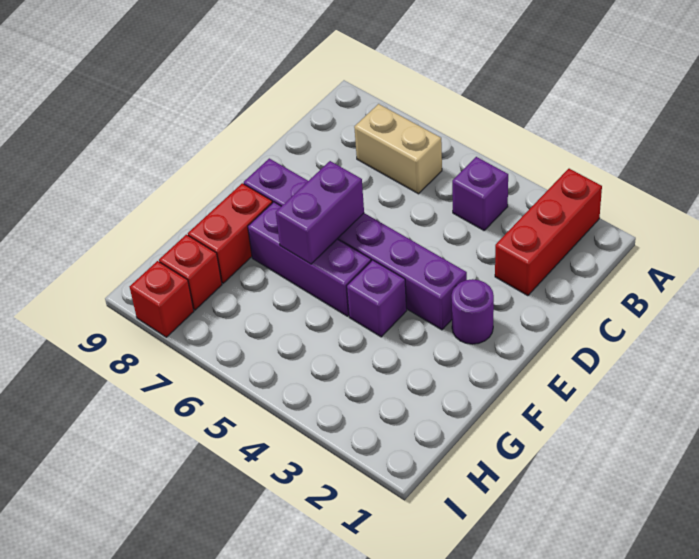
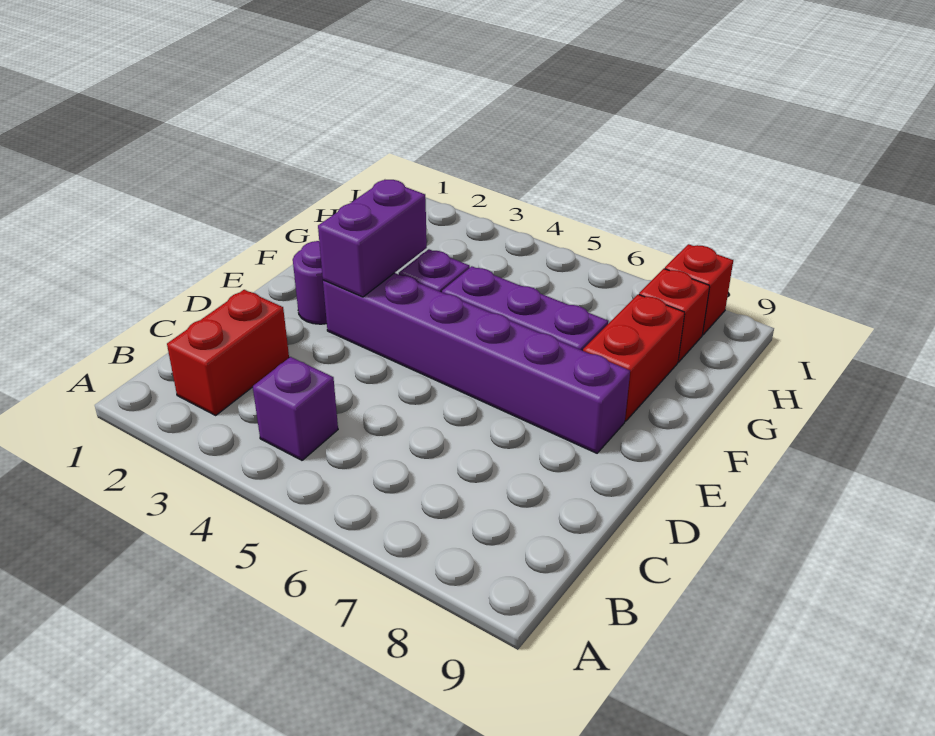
red brick A2:C2 level 1 -> red brick B2:C2 level 1
tan brick B6:B7 level 1 -> none
purple brick E6:F6 level 2 -> purple brick E3:F3 level 2

